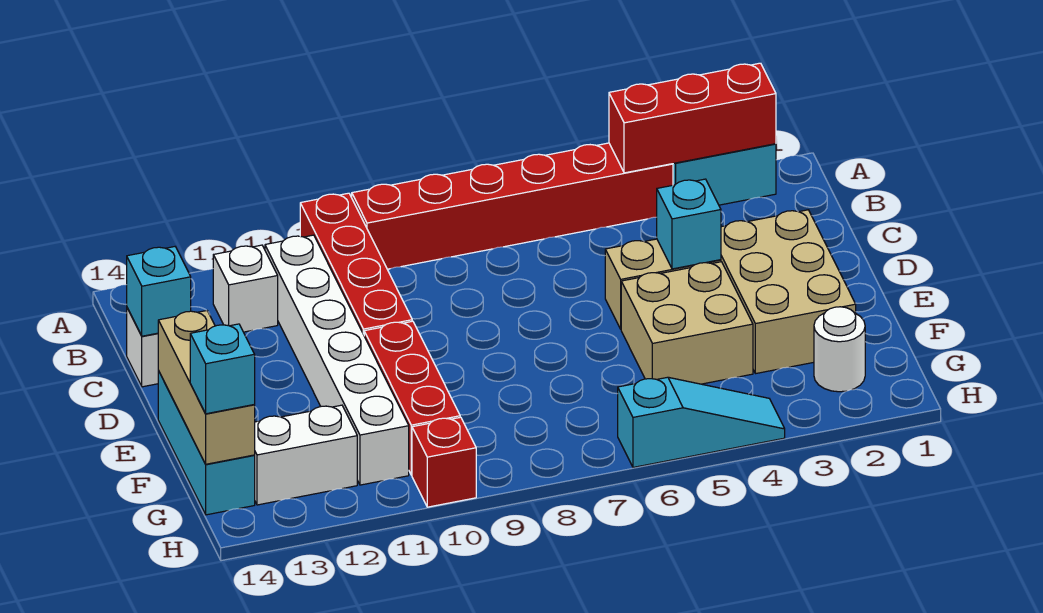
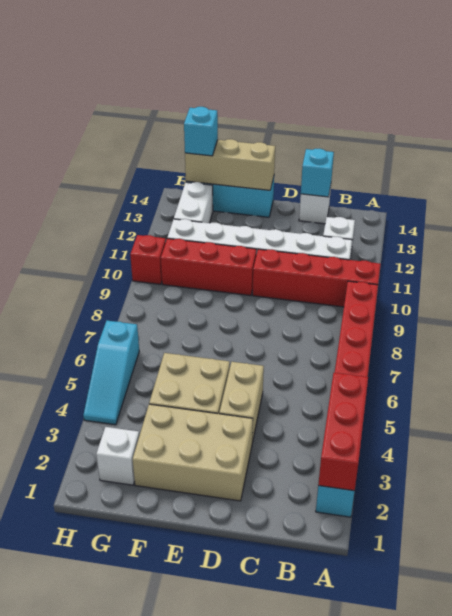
cyan brick D4 level 2 -> none
white round brick G2 level 1 -> white brick G2 level 1

